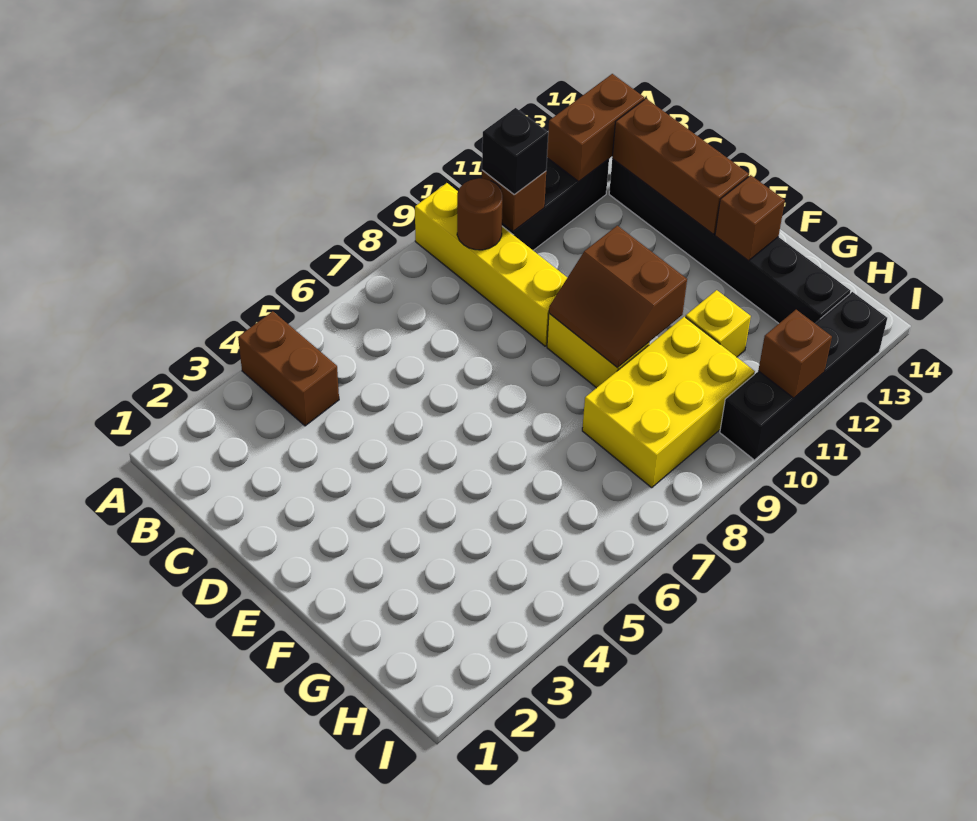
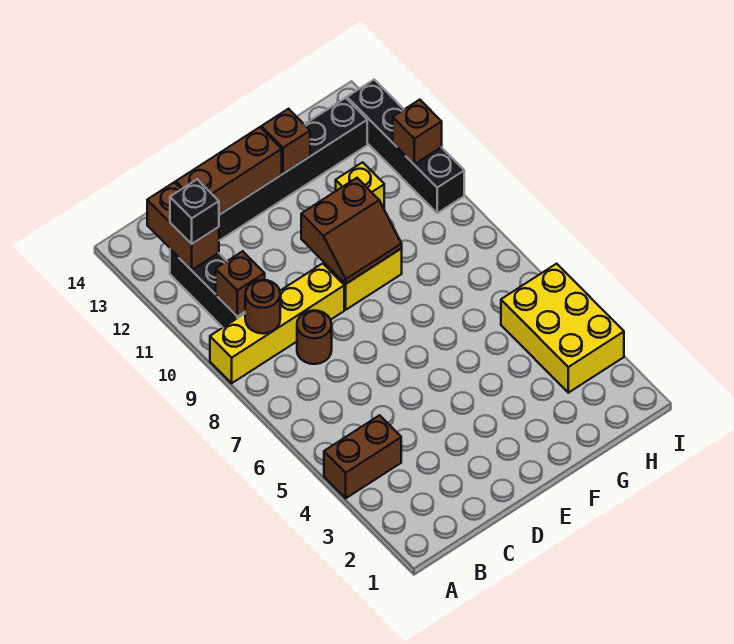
black brick B10 level 3 -> black brick B12 level 3
none -> brown round brick C8 level 1
yellow brick G8:H10 level 1 -> yellow brick H3:I5 level 1

